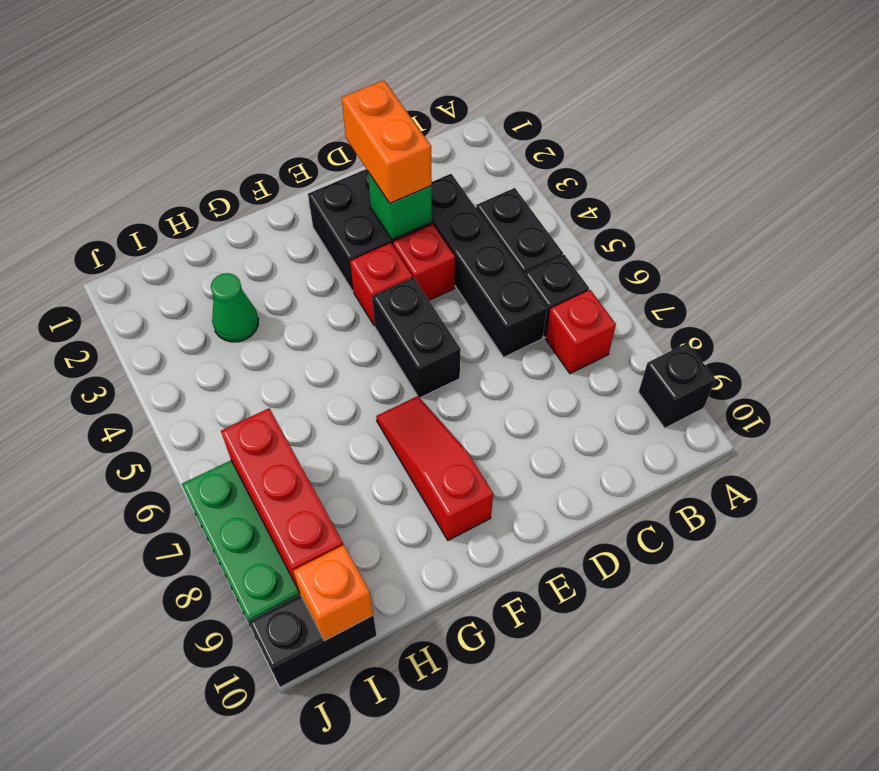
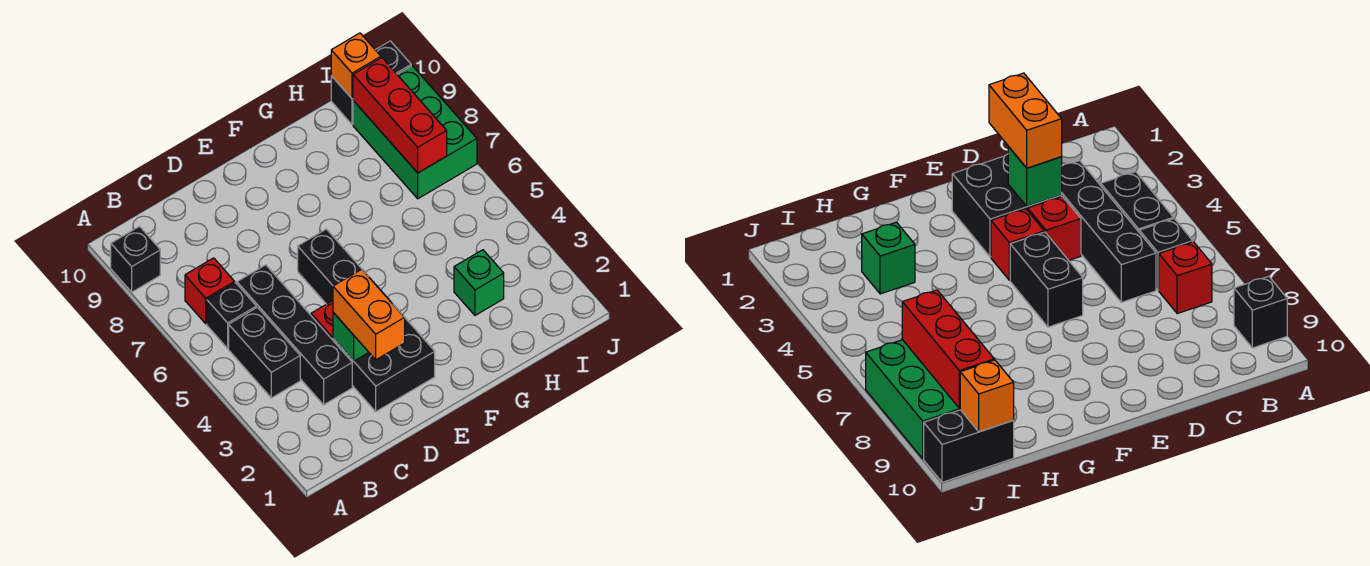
red slope F7:F9 level 1 top 9 -> none
green cone H3 level 1 -> green brick H3 level 1

